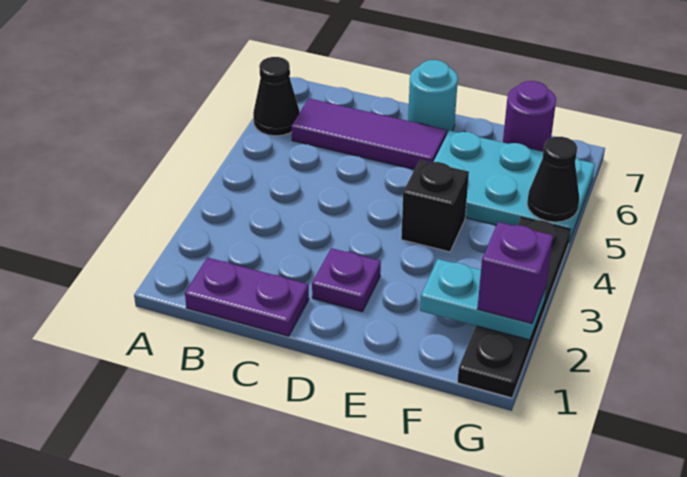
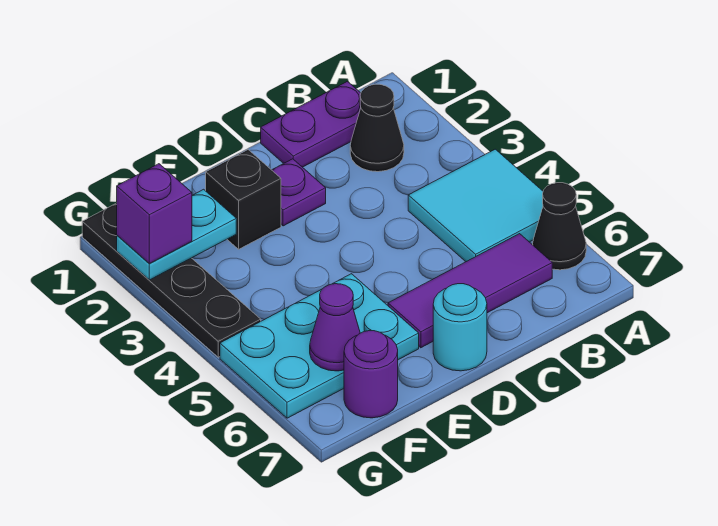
none -> cyan tile A4:B5 level 1
black brick E4 level 1 -> black brick E2 level 1
none -> purple cone F6 level 2
black cone G5 level 2 -> black cone B2 level 1

